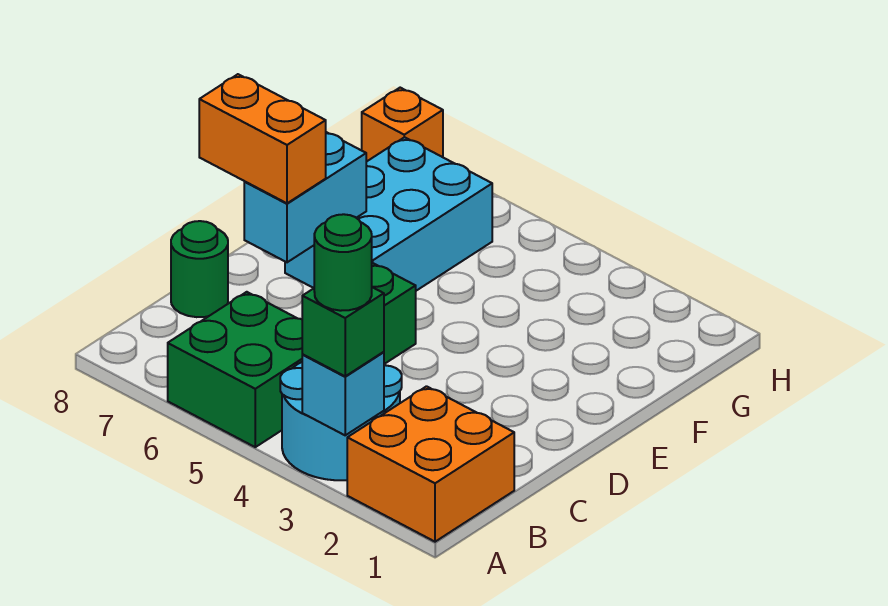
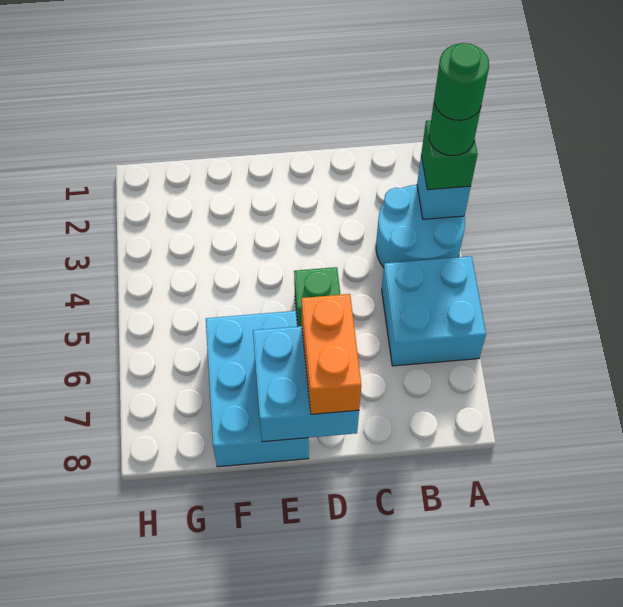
orange brick A1:B2 level 1 -> none
green brick A5:B6 level 1 -> cyan brick A5:B6 level 1
green round brick C8 level 1 -> green round brick A3 level 5
cyan brick D7:E7 level 2 -> cyan brick D7:E8 level 2
cyan brick E6:G7 level 1 -> cyan brick E6:F8 level 1
orange brick H8 level 1 -> none

